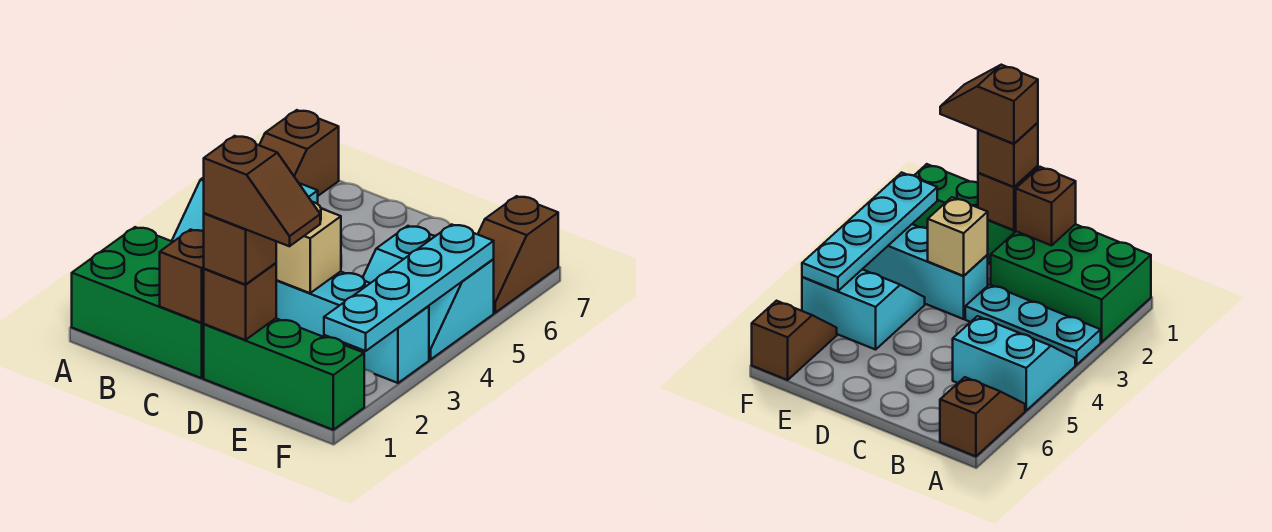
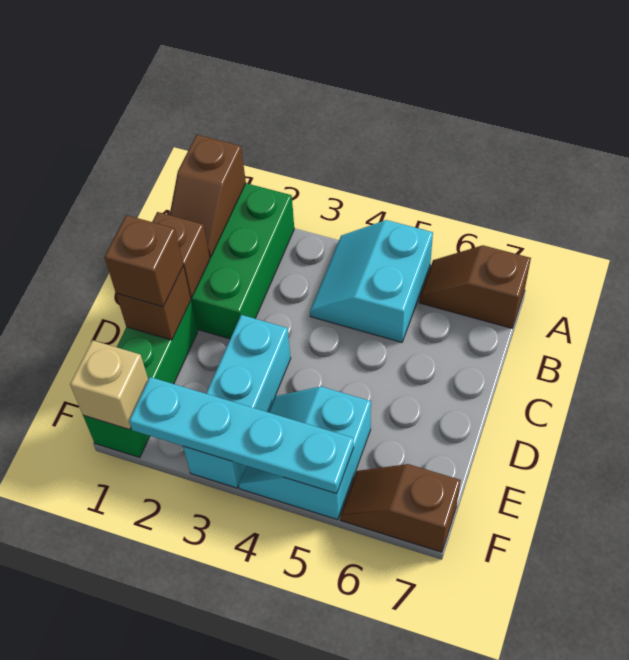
cyan plate A3:C3 level 1 -> none
brown slope D1:E1 level 4 top D -> brown slope A1:B1 level 2 top A
tan brick D3 level 2 -> tan brick F1 level 2

